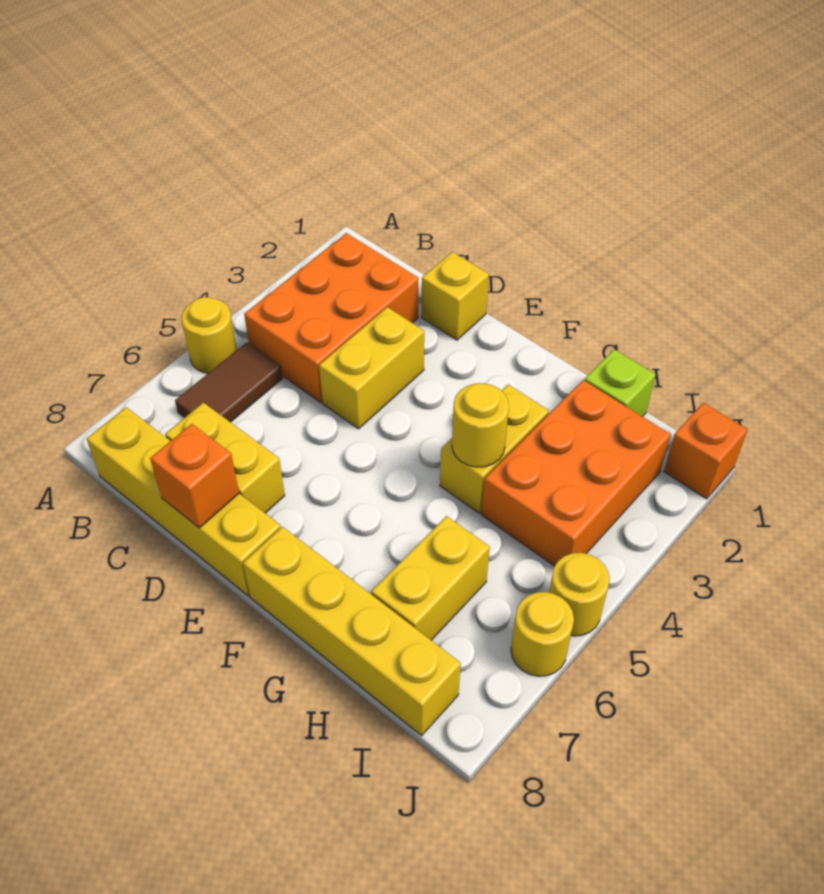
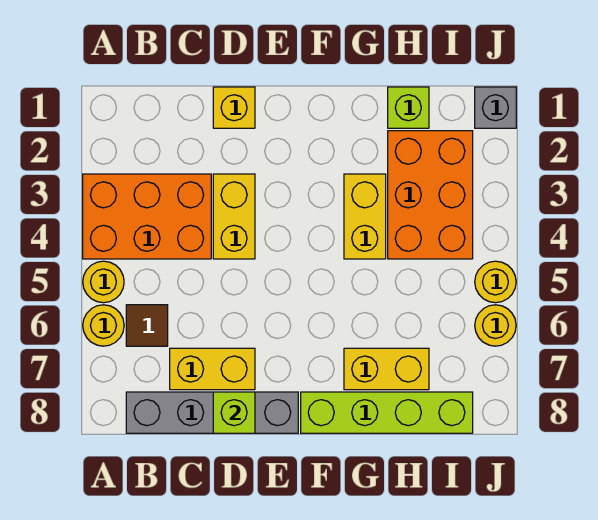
orange brick B2:C4 level 1 -> orange brick A3:C4 level 1
brown tile B5:B6 level 1 -> brown tile B6 level 1
yellow brick B8:E8 level 1 -> grey brick B8:E8 level 1
orange brick D8 level 2 -> lime brick D8 level 2
yellow brick F8:I8 level 1 -> lime brick F8:I8 level 1
yellow round brick G4 level 2 -> yellow round brick A6 level 1
yellow brick H6:H7 level 1 -> yellow brick G7:H7 level 1
orange brick J1 level 1 -> grey brick J1 level 1

